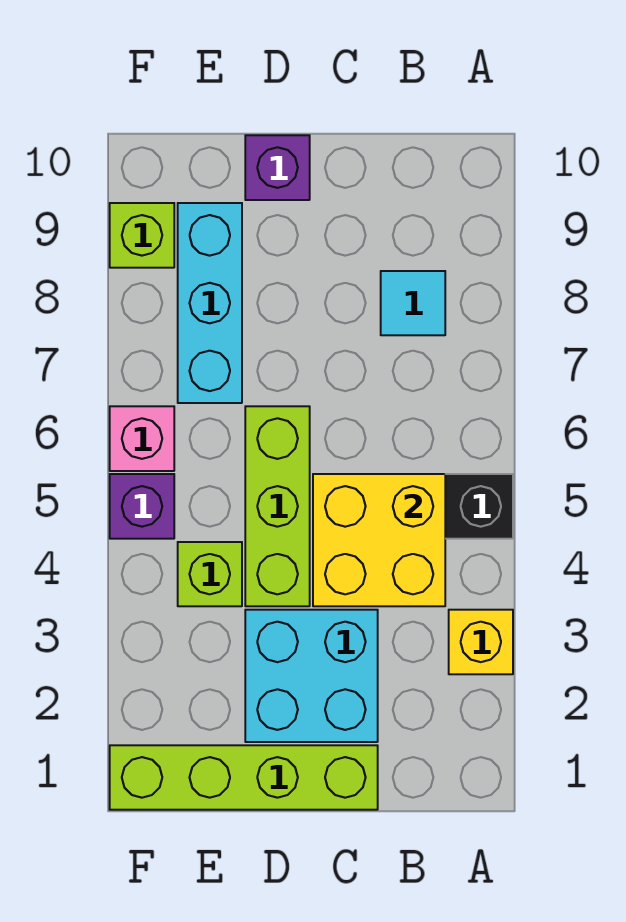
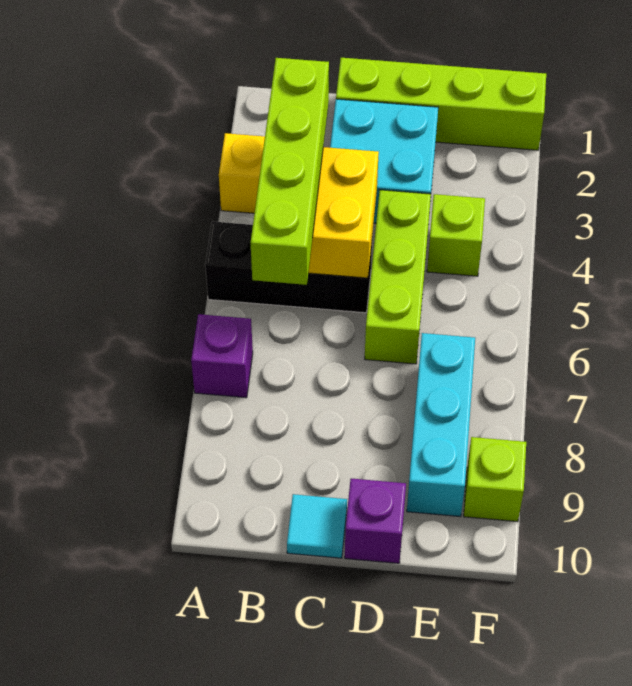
none -> lime brick B3:B6 level 3
cyan tile B8 level 1 -> cyan tile C10 level 1
purple brick F5 level 1 -> purple brick A7 level 1
pink brick F6 level 1 -> none

